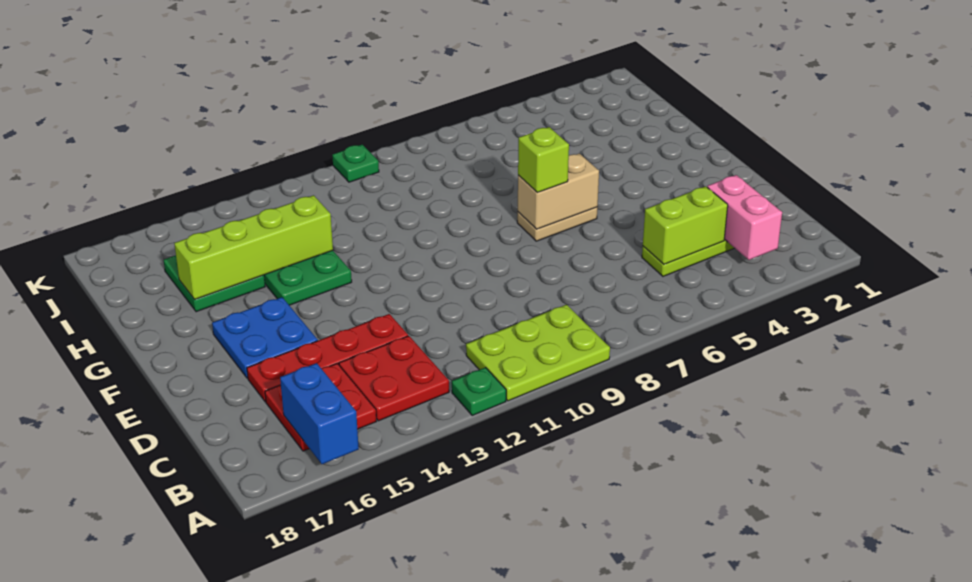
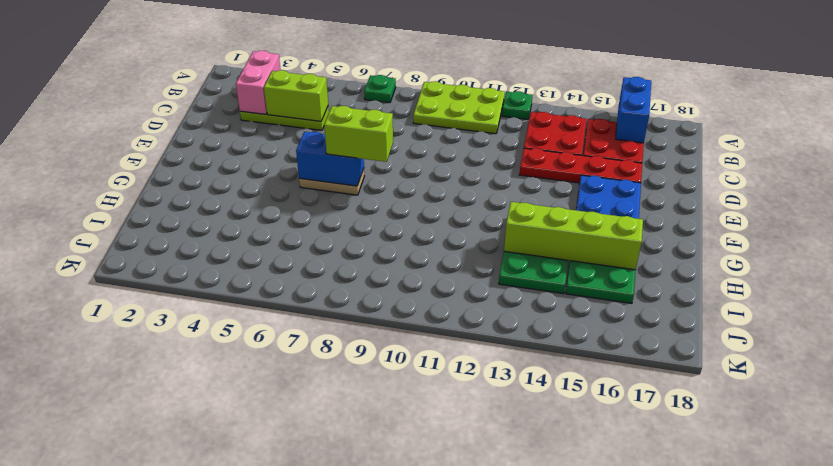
tan brick F6:F7 level 2 -> blue brick F6:F7 level 2
lime brick F7 level 3 -> lime brick F7:F8 level 3
green plate K10 level 1 -> green plate A7 level 1

